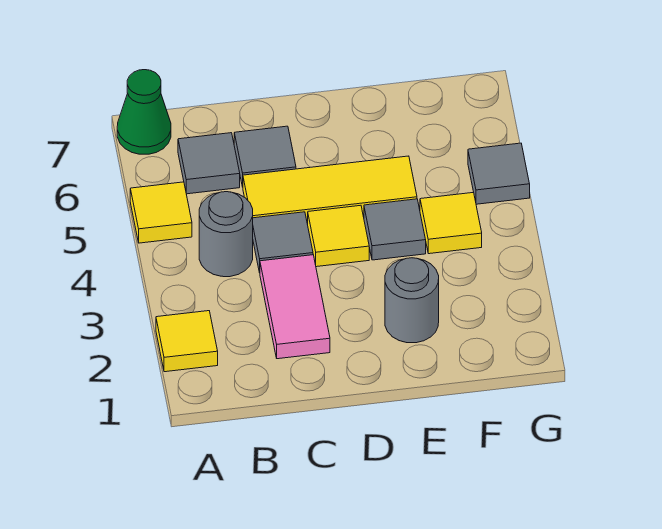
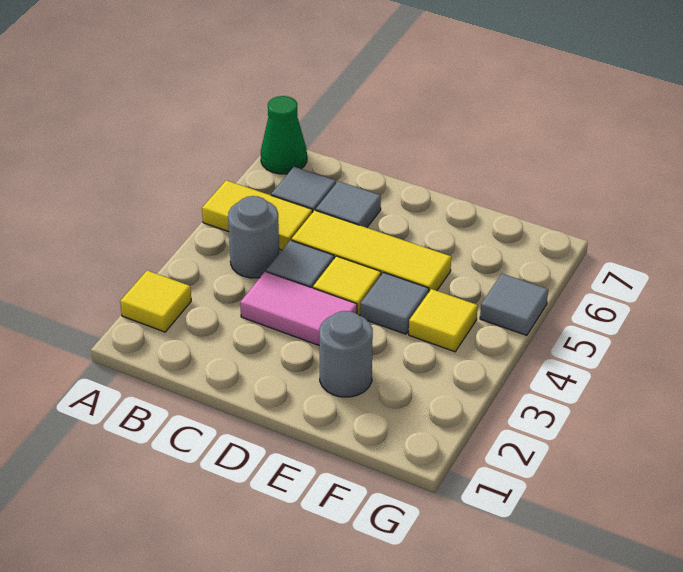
yellow tile A5 level 1 -> yellow tile A5:B5 level 1
pink tile C2:C3 level 1 -> pink tile C3:D3 level 1

